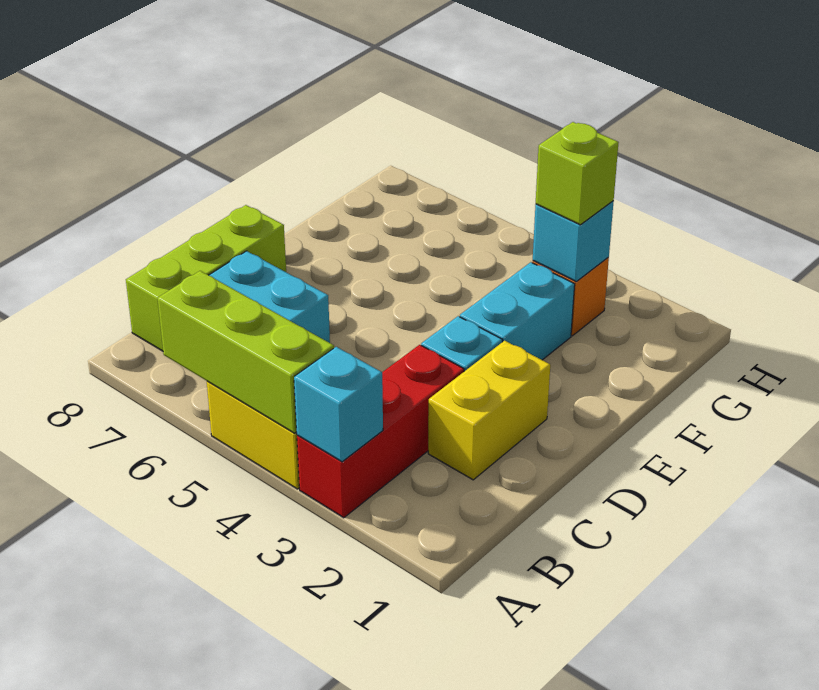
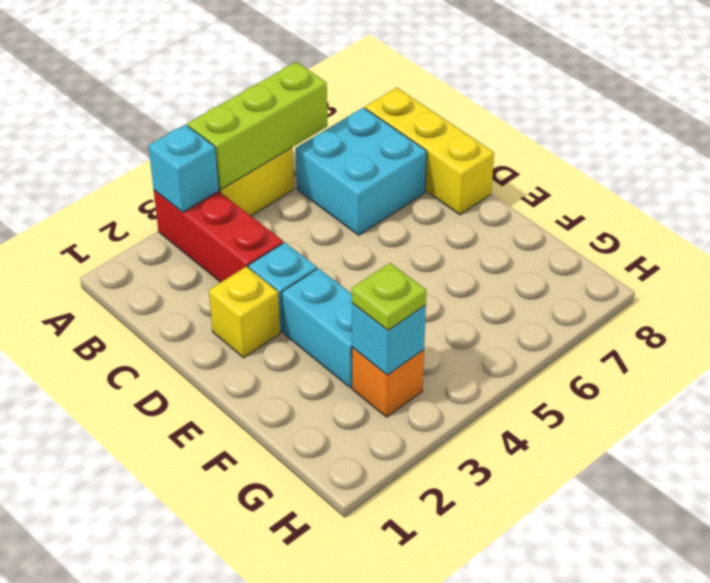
lime brick B8:D8 level 1 -> yellow brick B8:D8 level 1
yellow brick C2:D2 level 1 -> yellow brick D2 level 1
lime brick G3 level 3 -> lime plate G3 level 3

